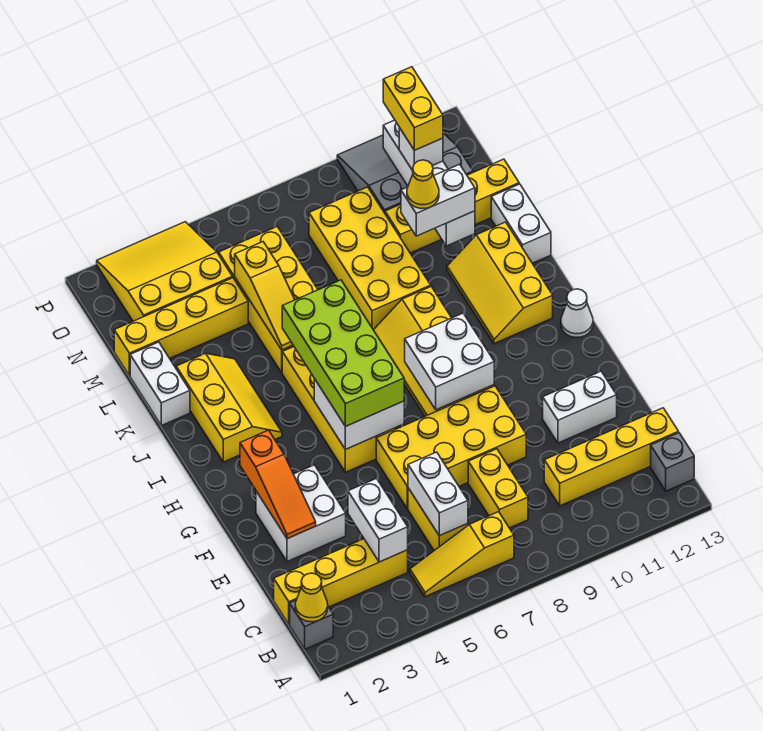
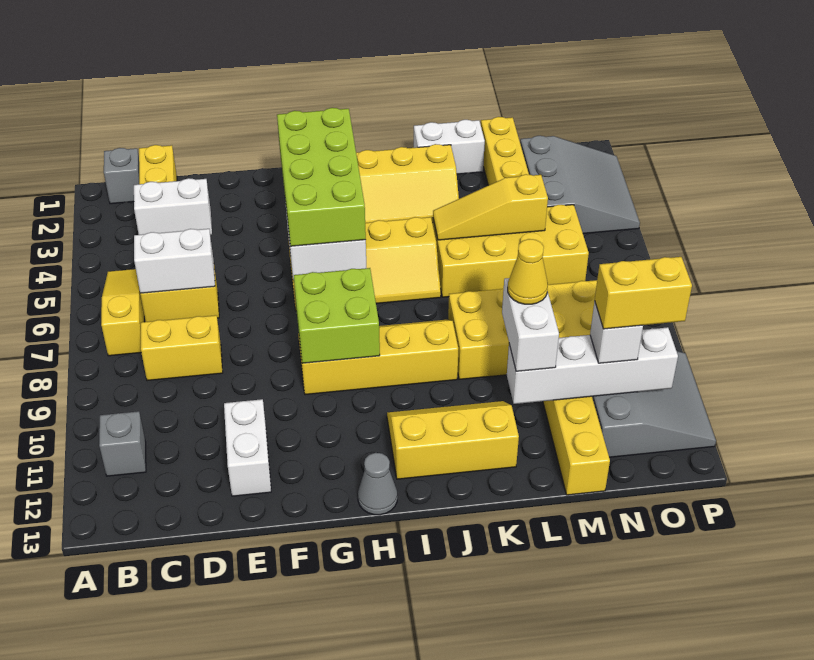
yellow cone B1 level 2 -> none
grey brick B13 level 1 -> grey brick B11 level 1
yellow brick C10:C13 level 1 -> none
white brick E2:F3 level 1 -> none
orange slope E2:G2 level 2 top G -> none
yellow brick E6:F9 level 1 -> none
lime brick G5:J6 level 3 -> lime brick G3:H6 level 3
white brick G8:H9 level 2 -> lime brick G8:H9 level 2
white cone H13 level 1 -> grey cone H13 level 1
white brick K13:L13 level 1 -> none
yellow slope N2:P4 level 1 top N -> grey slope N2:P4 level 1 top N

